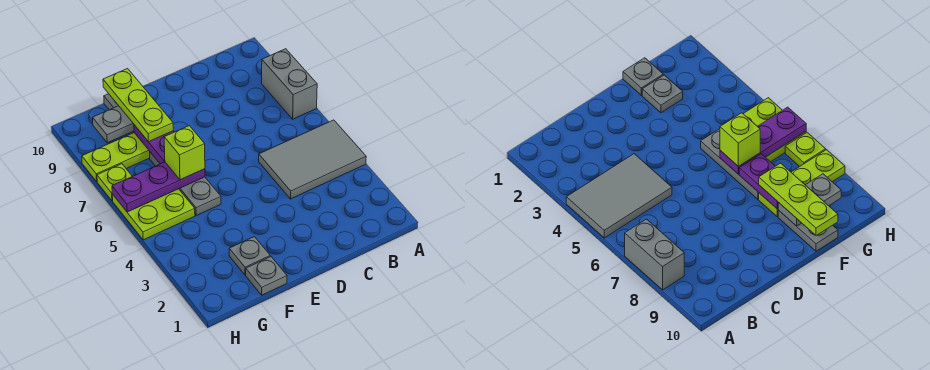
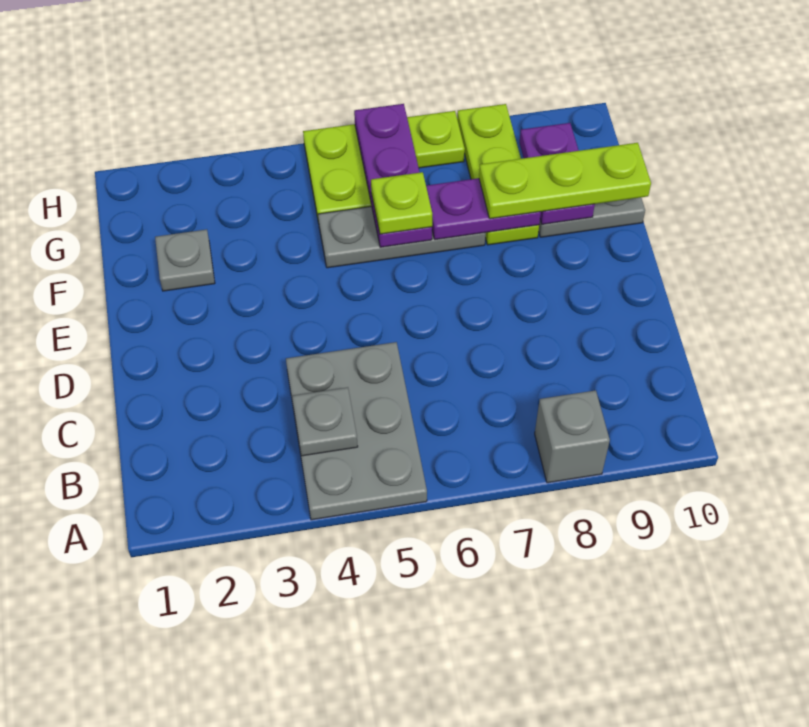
grey tile A4:C5 level 1 -> grey plate A4:C5 level 1
grey brick A7:A8 level 1 -> grey brick A8 level 1
grey plate F1 level 1 -> grey plate B4 level 2
lime brick F6 level 3 -> lime plate F6 level 3
grey plate F9:G9 level 2 -> purple plate F9:G9 level 2

